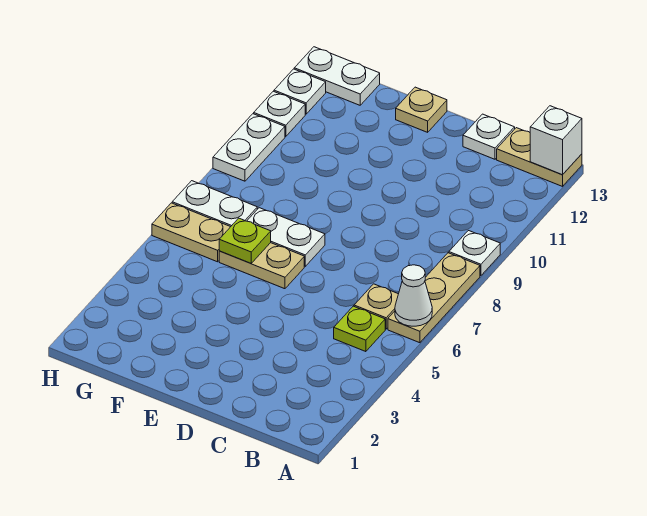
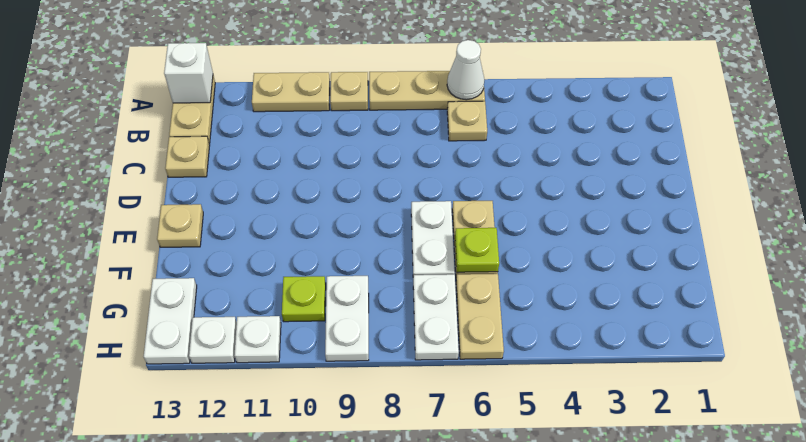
white plate A9 level 1 -> tan plate A9 level 1
none -> tan plate A10:A11 level 1
lime plate B5 level 1 -> lime plate G10 level 1
white plate C13 level 1 -> tan plate C13 level 1
white plate H9:H10 level 1 -> white plate G9:H9 level 1

